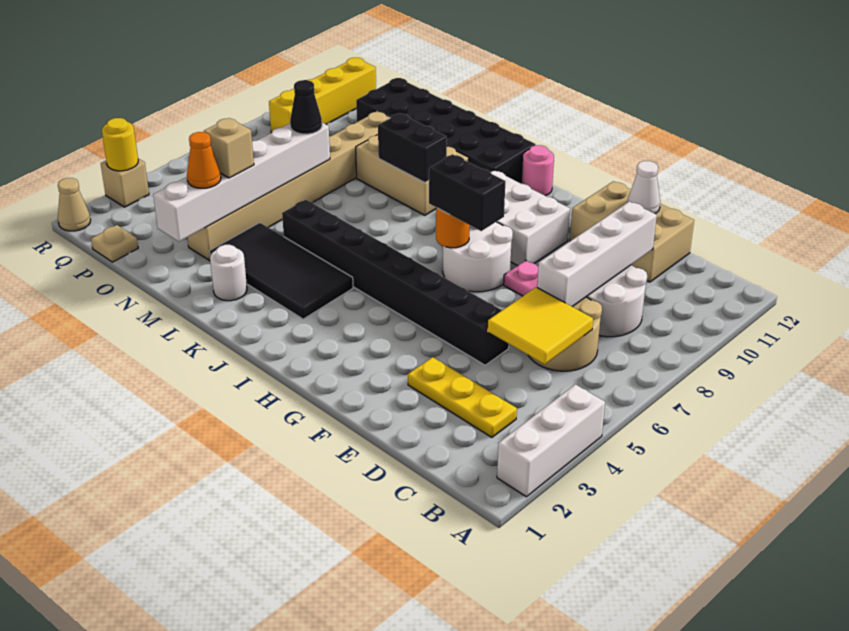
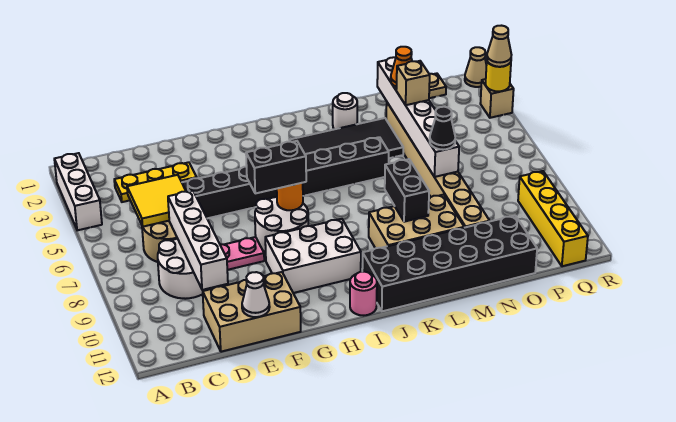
black brick K9:L9 level 2 -> black brick L8:L9 level 2
none -> tan cone R3 level 3

